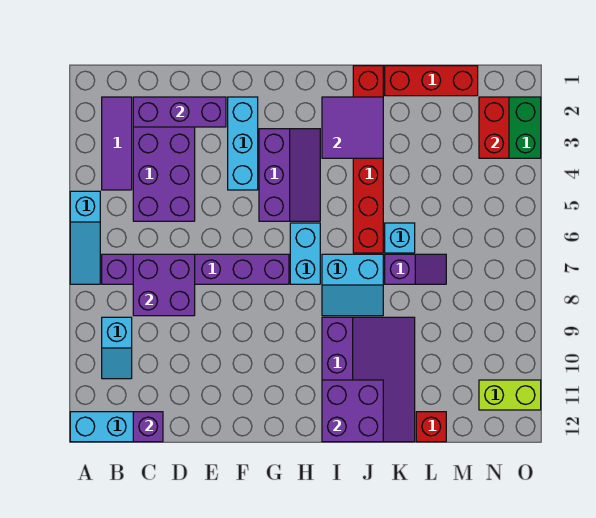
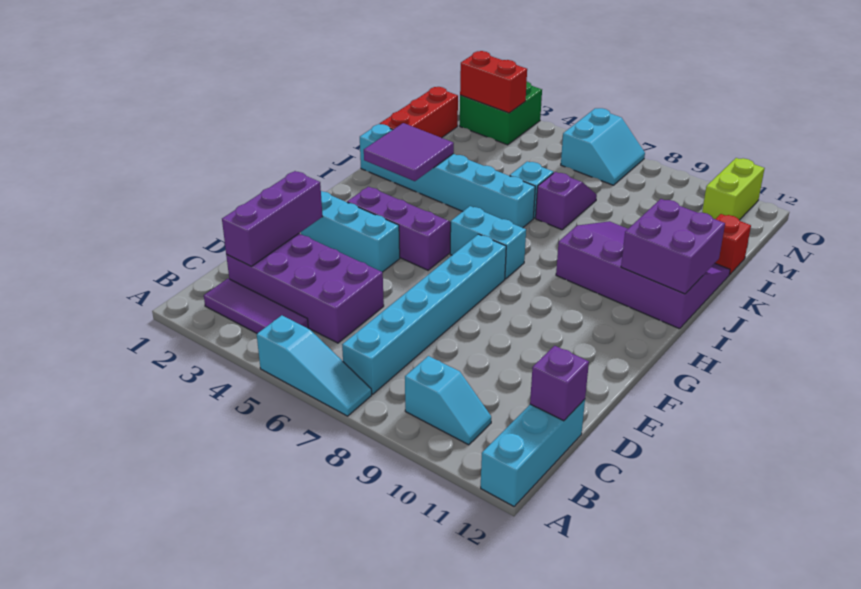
purple brick B7:G7 level 1 -> cyan brick B7:G7 level 1
purple brick C7:D8 level 2 -> none
cyan slope I7:J8 level 1 top 7 -> cyan slope N6:O7 level 1 top 6
red brick J1:J6 level 1 -> cyan brick J1:J6 level 1

